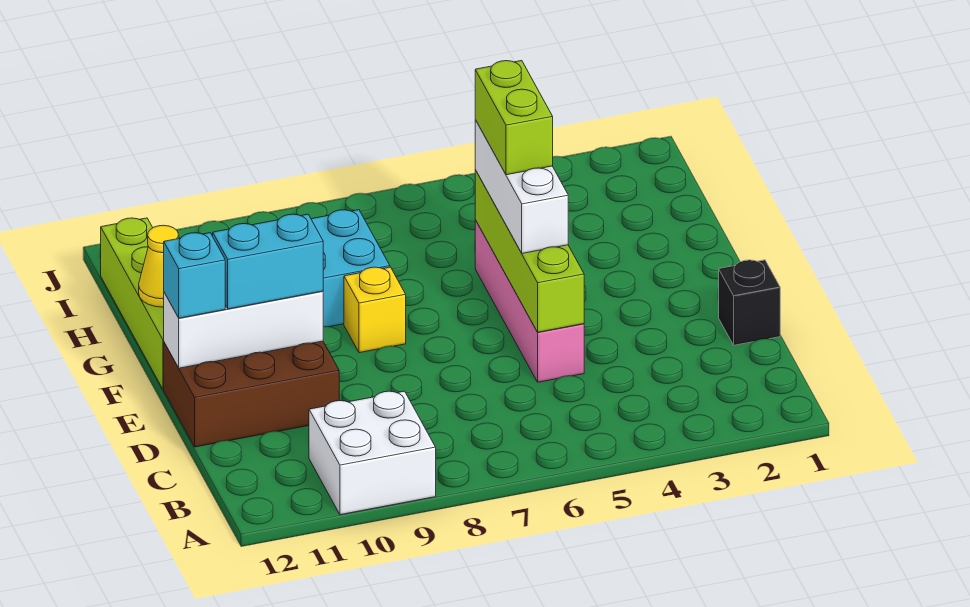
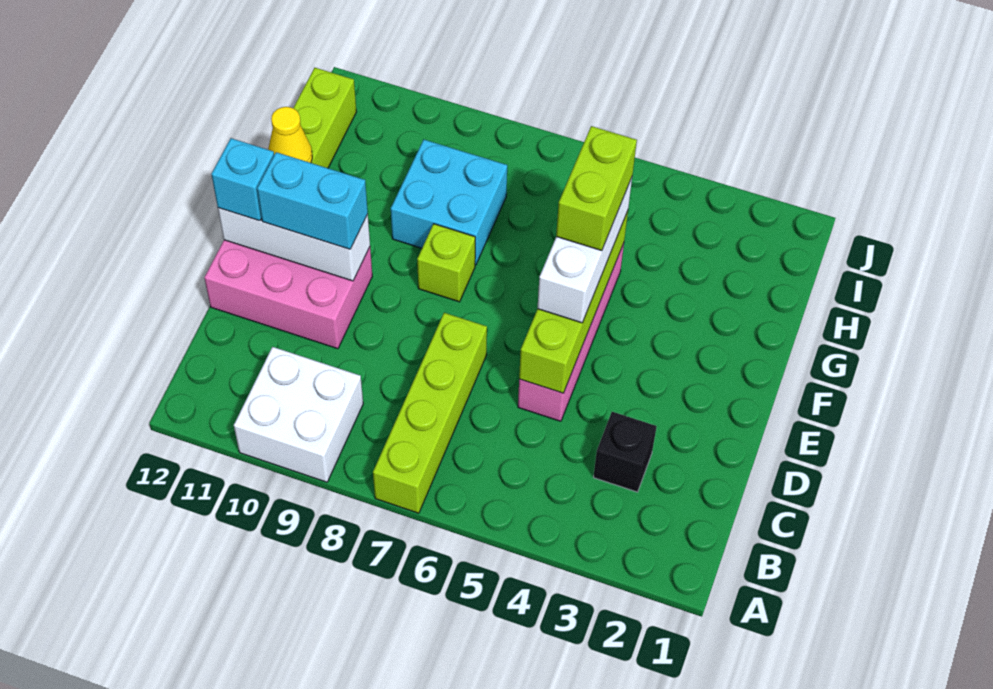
none -> lime brick A7:D7 level 1
black brick D1 level 1 -> black brick C3 level 1
brown brick D10:E12 level 1 -> pink brick D10:E12 level 1
yellow brick F8 level 1 -> lime brick F8 level 1

